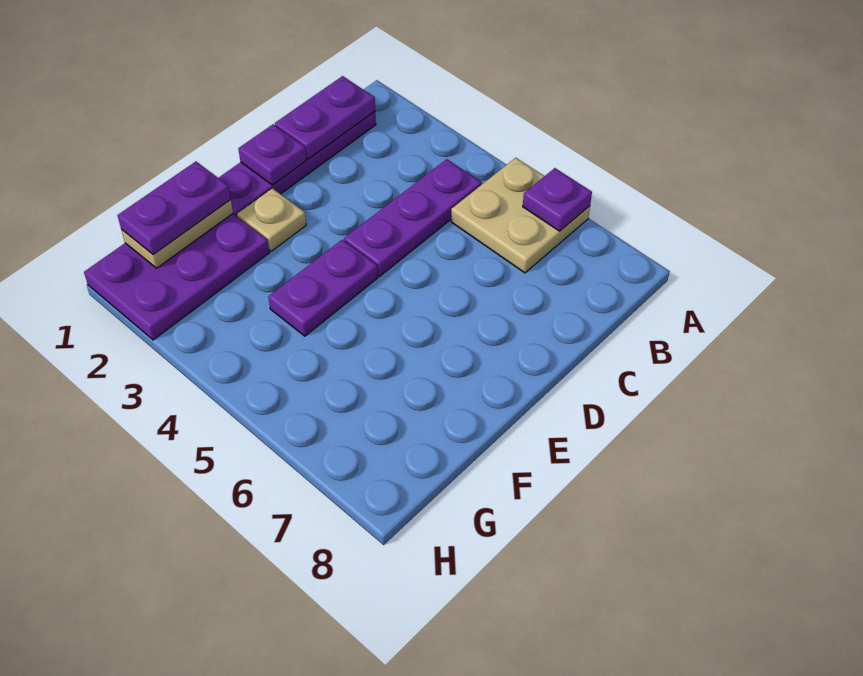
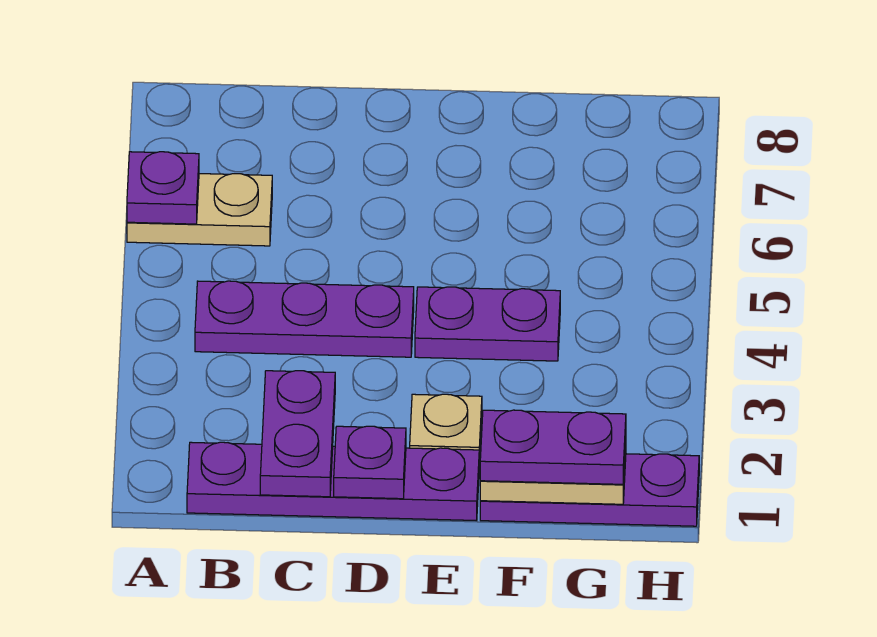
tan plate A5:B6 level 1 -> tan plate A6:B6 level 1
purple plate B1:C1 level 2 -> purple plate C1:C2 level 2
purple plate F1:H2 level 1 -> purple plate F1:H1 level 1

